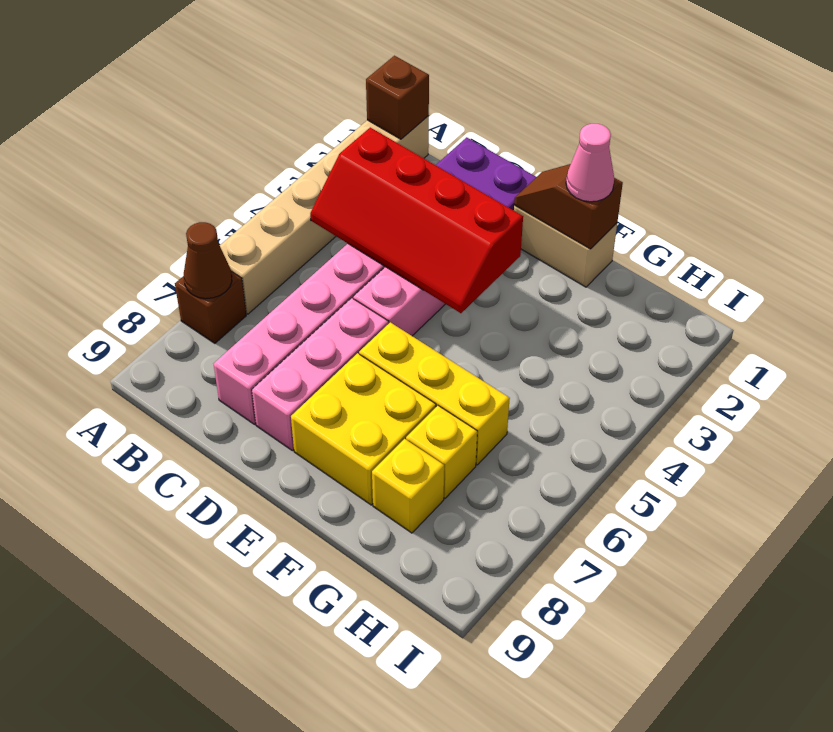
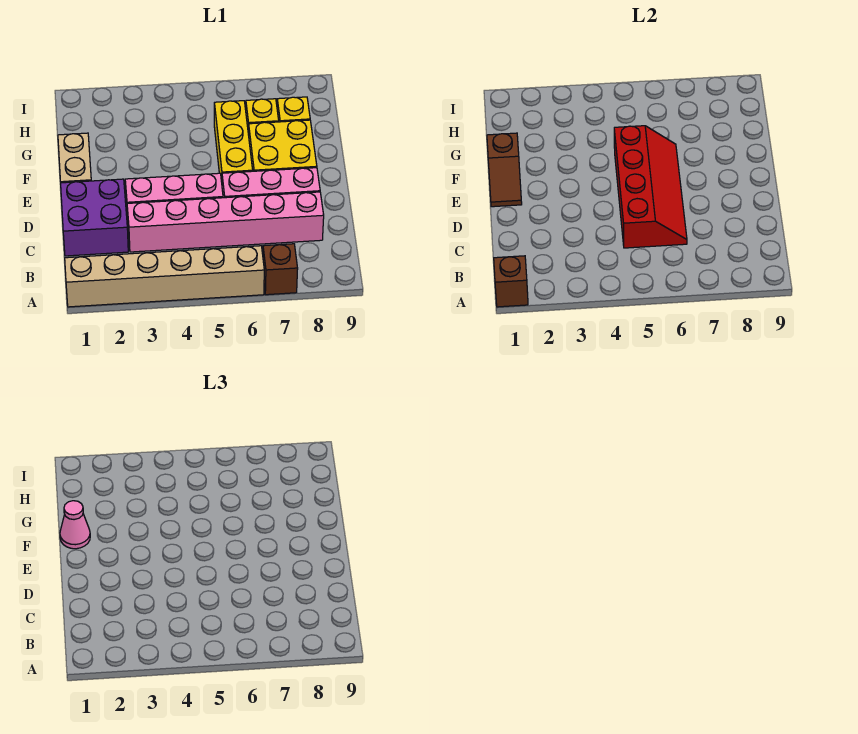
brown cone A7 level 2 -> none
red slope B3:E4 level 2 top 3 -> red slope C5:F6 level 2 top 5

